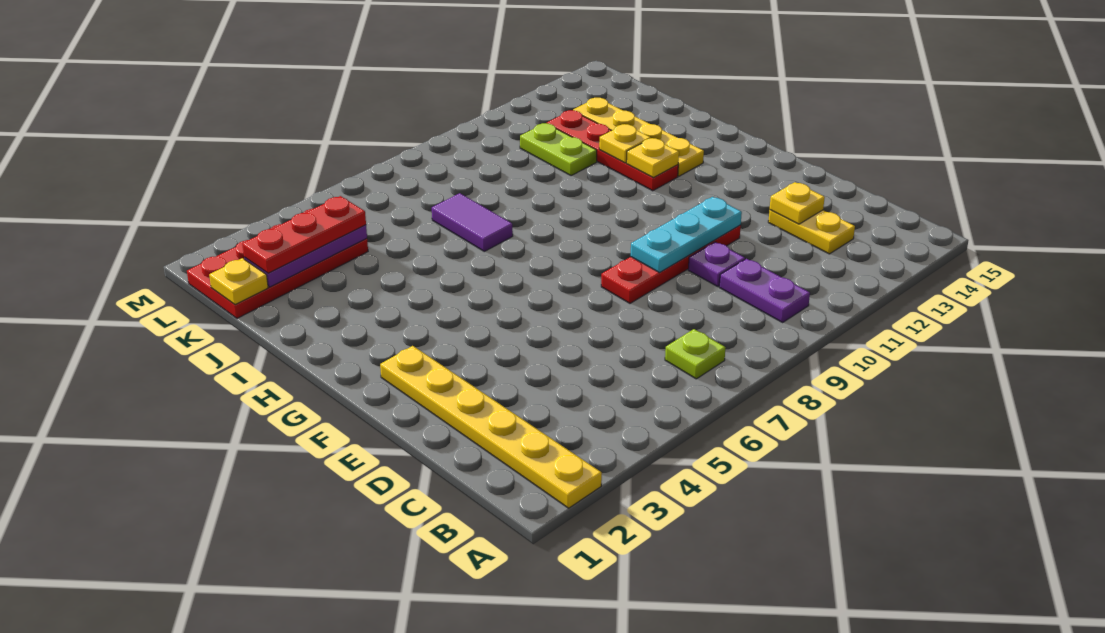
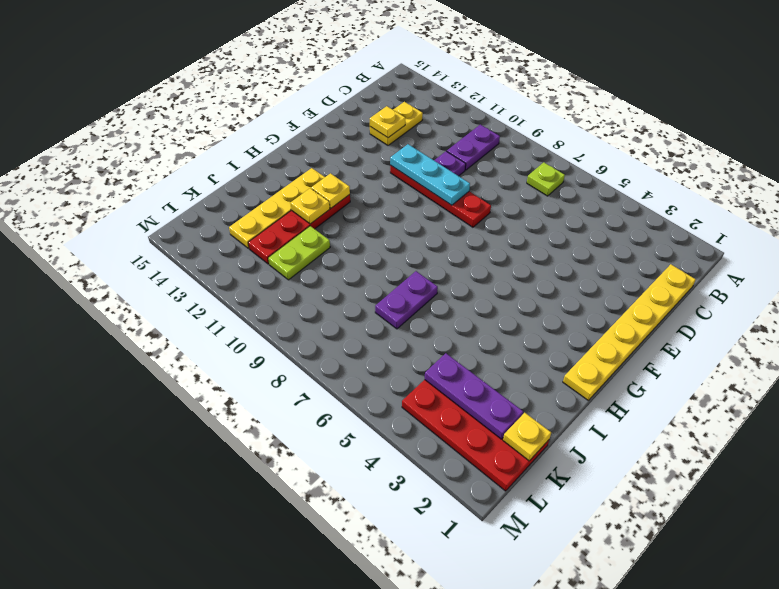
yellow plate A2:F2 level 1 -> yellow plate C1:H1 level 1
purple tile I7:J7 level 1 -> purple plate I7:J7 level 1
red plate K2:K4 level 3 -> none

